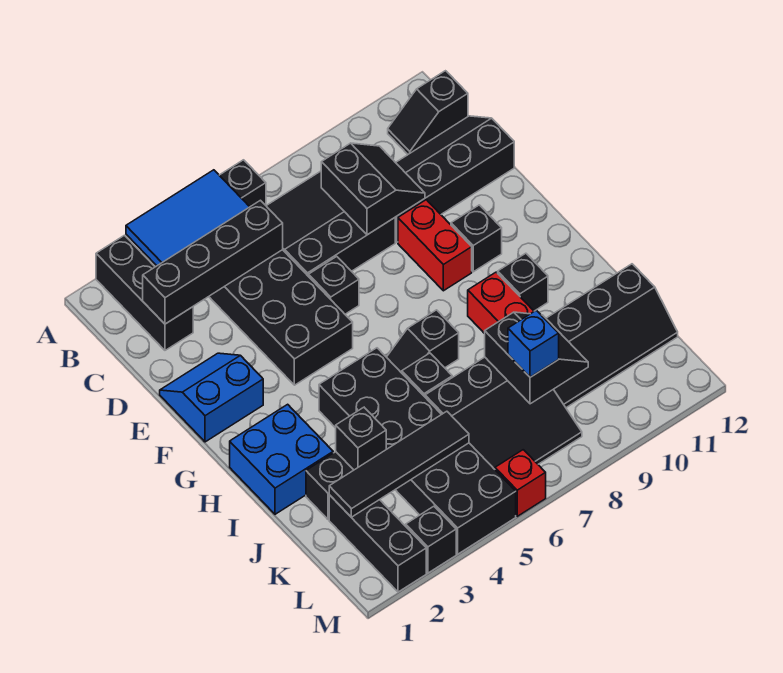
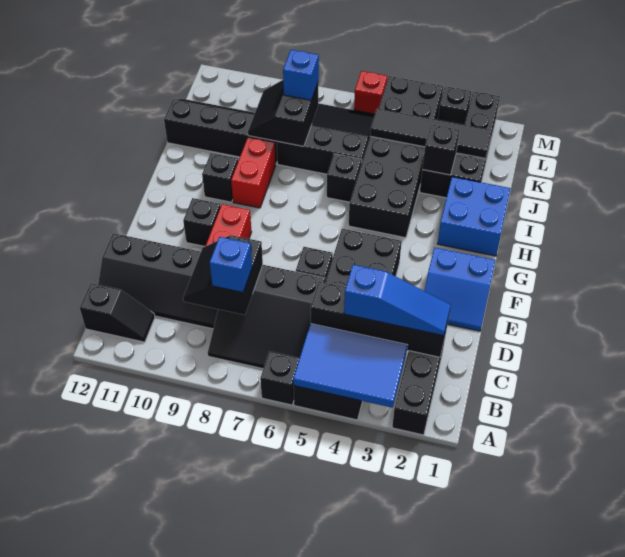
none -> blue slope C2:C4 level 3 top 4
none -> blue brick C8 level 3
black slope H6:H7 level 1 top 7 -> none

